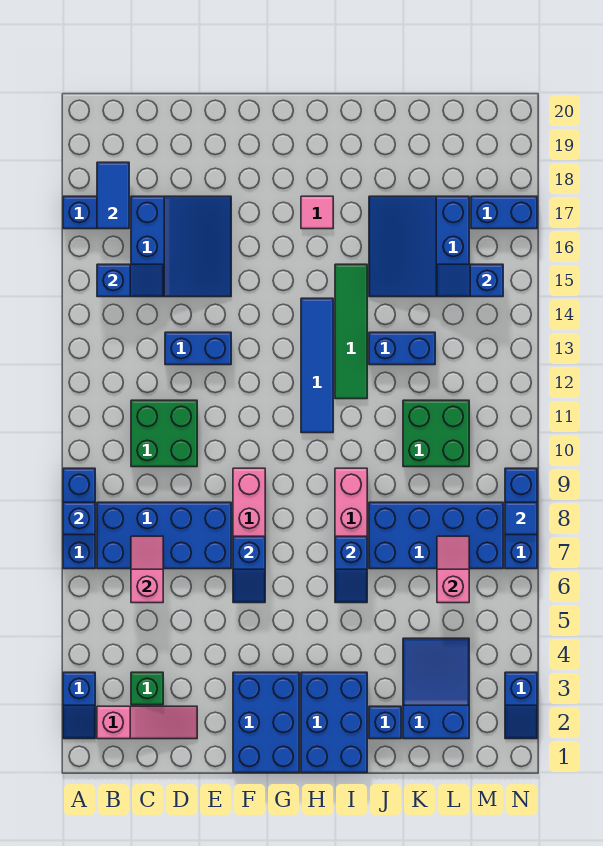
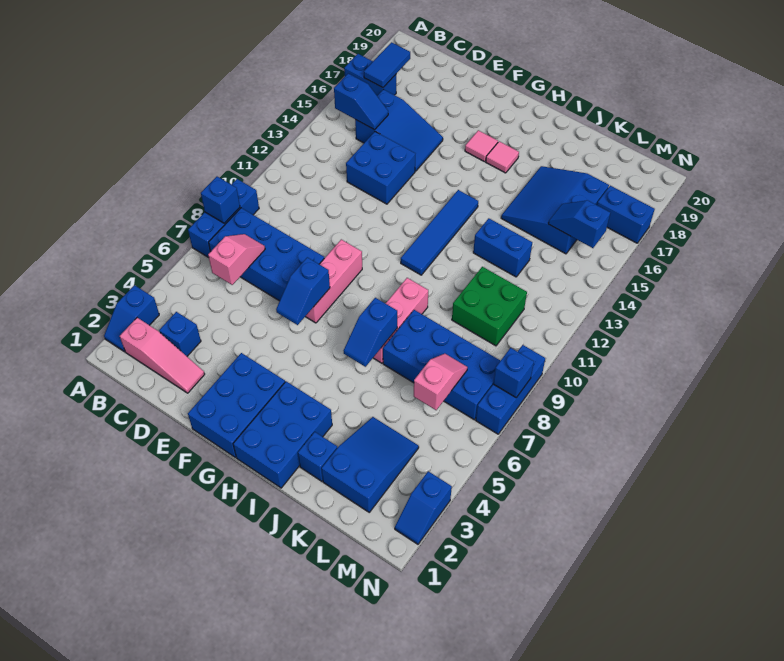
green brick C3 level 1 -> blue brick C3 level 1
green brick C10:D11 level 1 -> none
blue slope C15:E17 level 1 top C -> blue slope C15:E16 level 1 top C
blue brick D13:E13 level 1 -> blue brick D13:E14 level 1
none -> pink tile G17 level 1
green tile I12:I15 level 1 -> none
blue tile N8 level 2 -> blue brick N8 level 2

